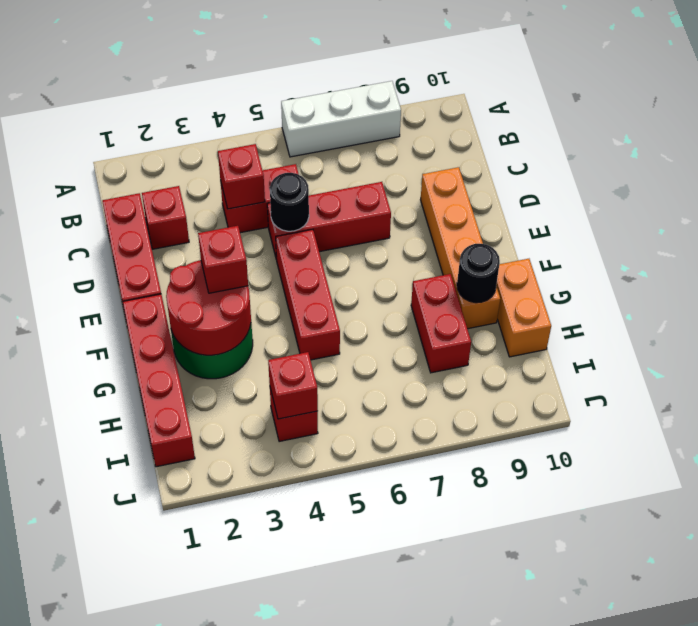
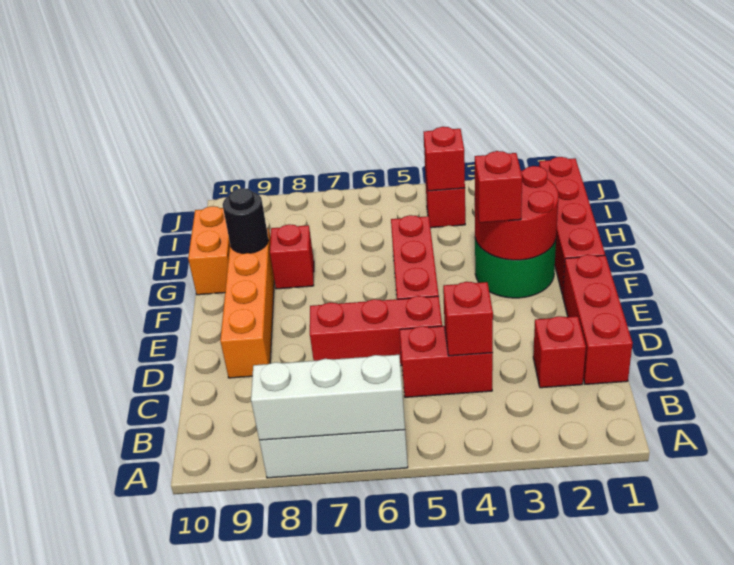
none -> white brick A6:A8 level 2
black round brick D5 level 2 -> none
red brick G8:H8 level 1 -> red brick G8 level 1

